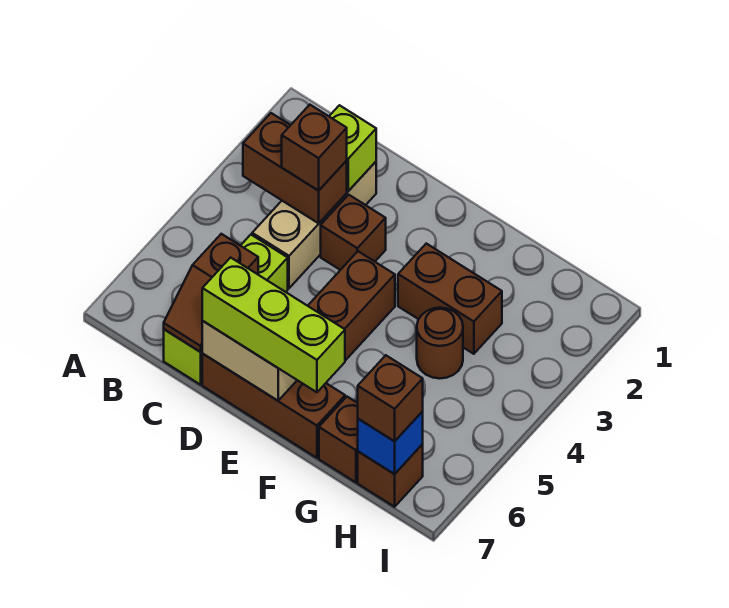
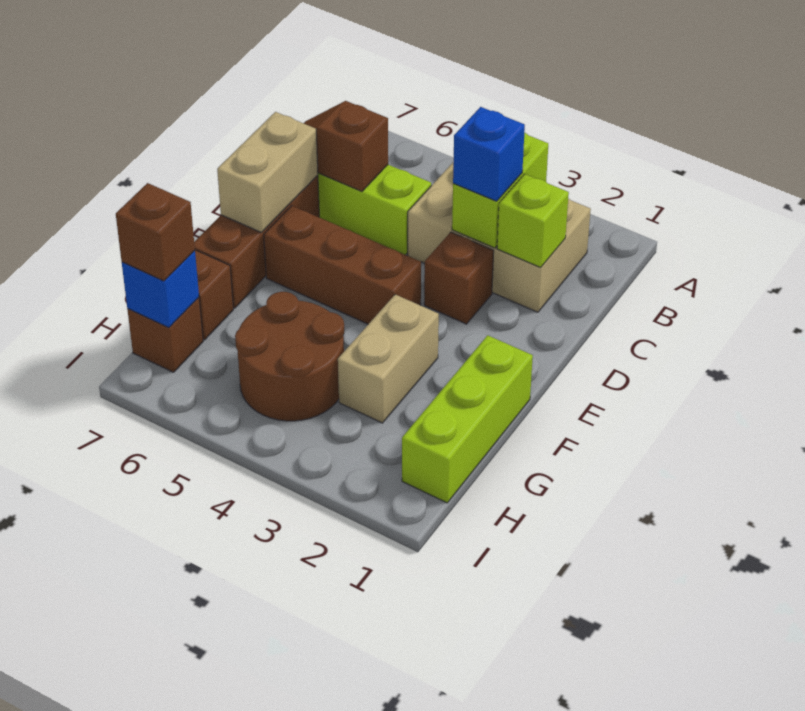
brown brick B3:C3 level 2 -> lime brick B3:C3 level 2
tan brick C2:C4 level 1 -> tan brick B2:C4 level 1
brown brick C3 level 3 -> blue brick C3 level 3
lime brick D7:F7 level 3 -> lime brick F1:H1 level 1
brown brick F3:G3 level 1 -> tan brick F3:G3 level 1
brown round brick G4 level 1 -> brown round brick G4:H5 level 1

